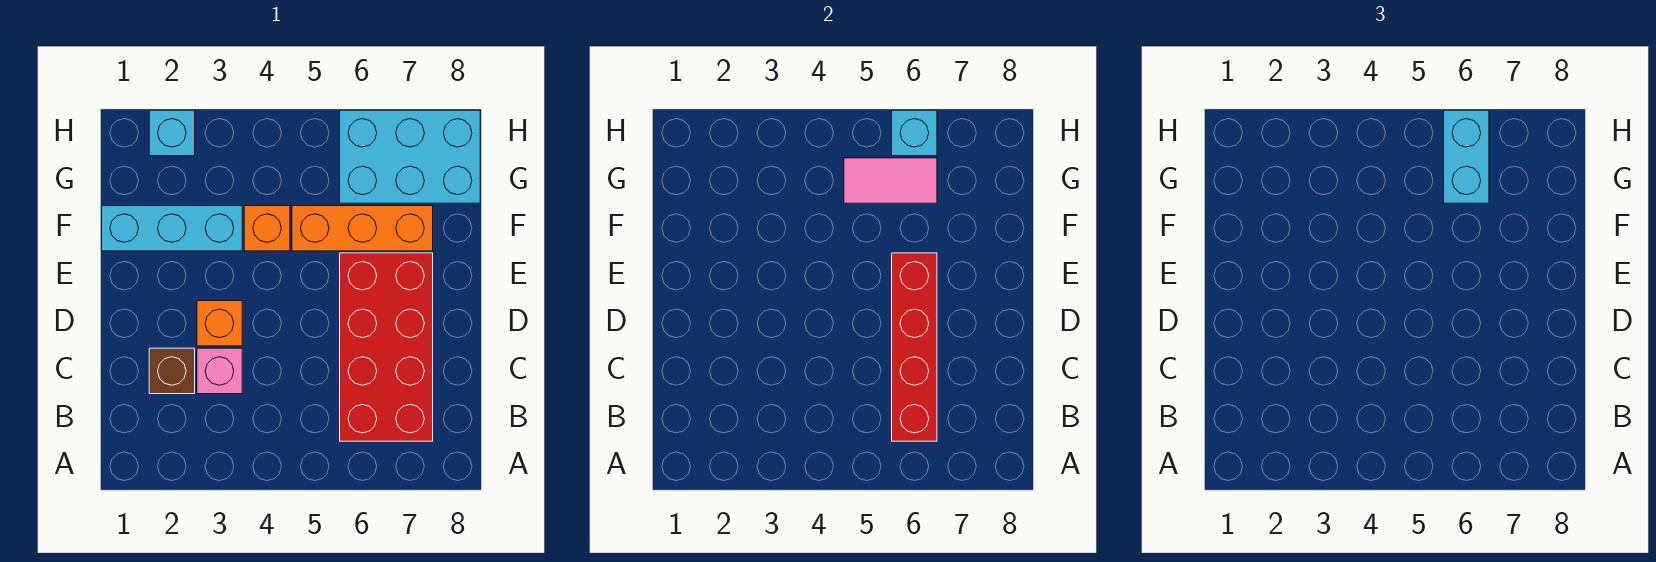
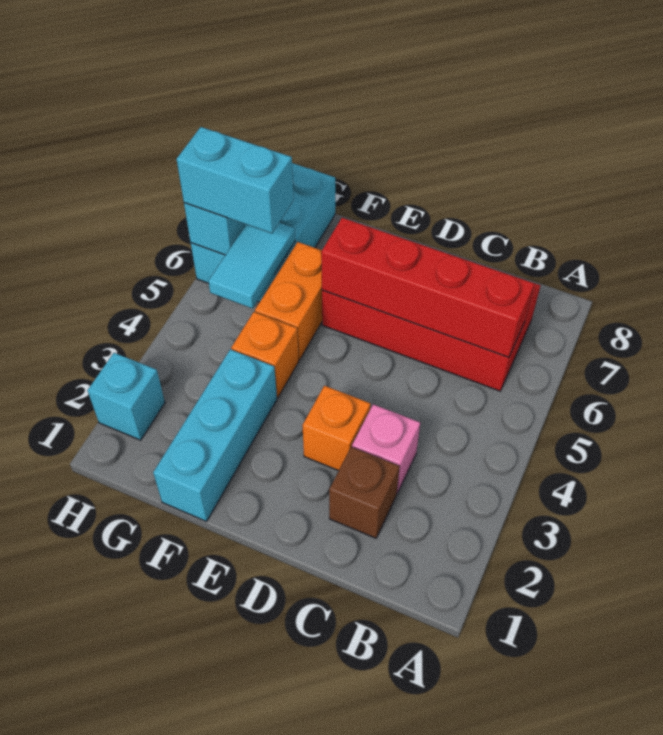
orange brick F5:F7 level 1 -> orange brick F5:F6 level 1
pink tile G5:G6 level 2 -> cyan tile G5:G6 level 2

